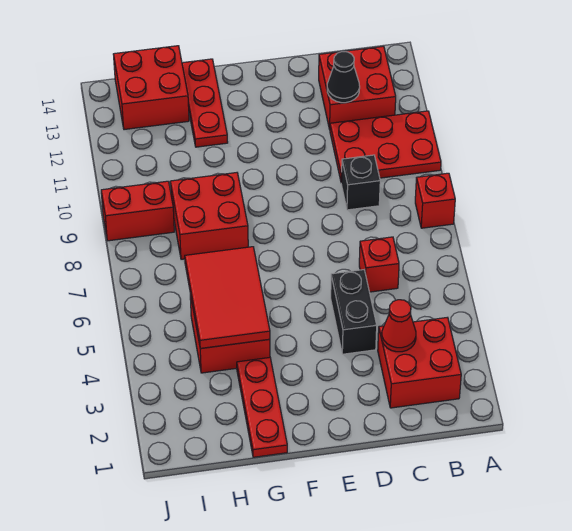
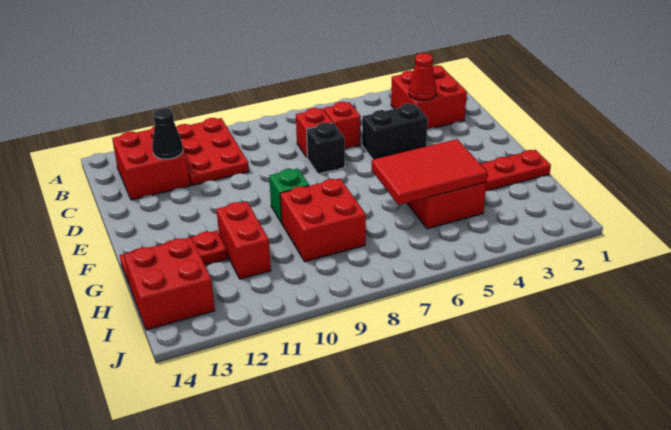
red brick A8 level 1 -> red brick C7 level 1
black brick C9 level 1 -> black brick D7 level 1
none -> green brick F9 level 1
red brick I9:J9 level 1 -> red brick G11:H11 level 1

